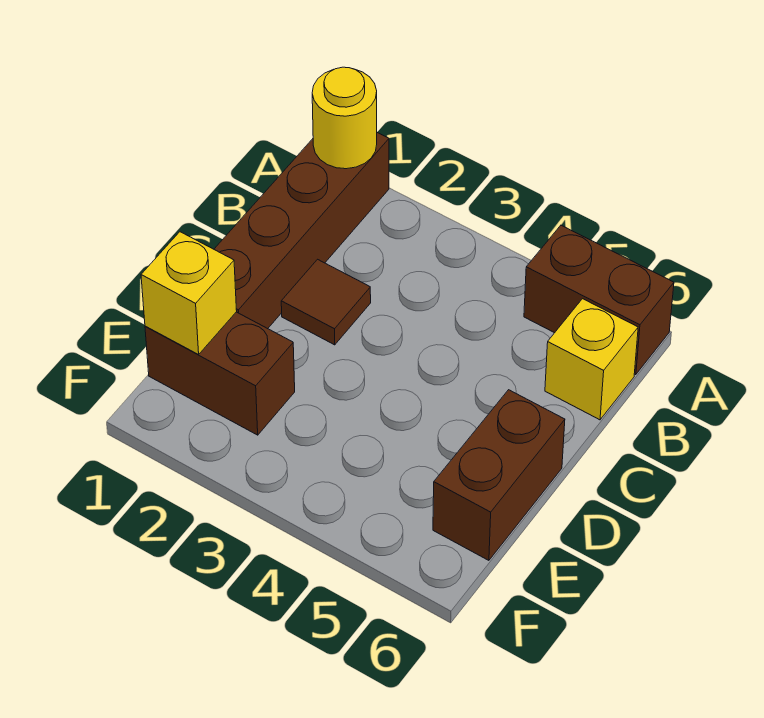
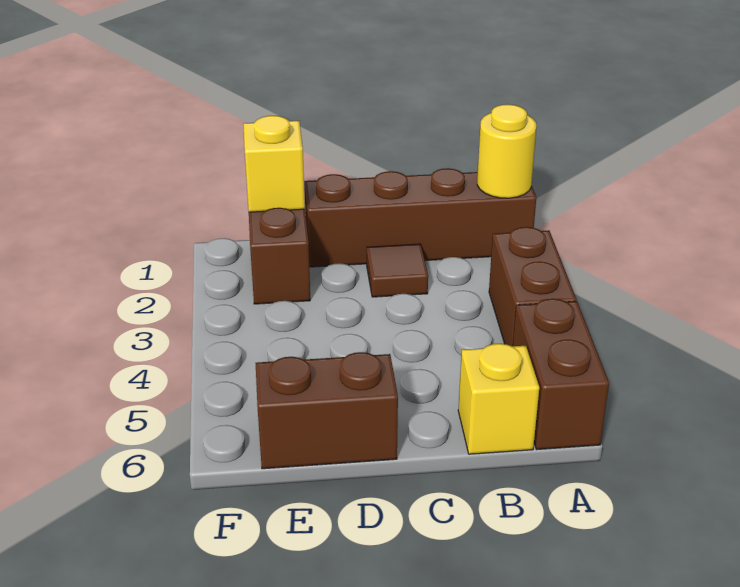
none -> brown brick A3:A4 level 1

